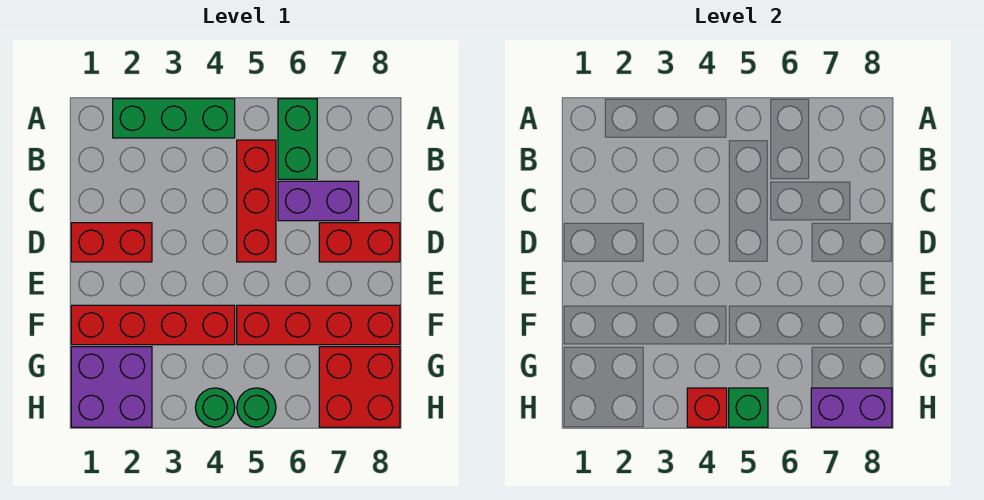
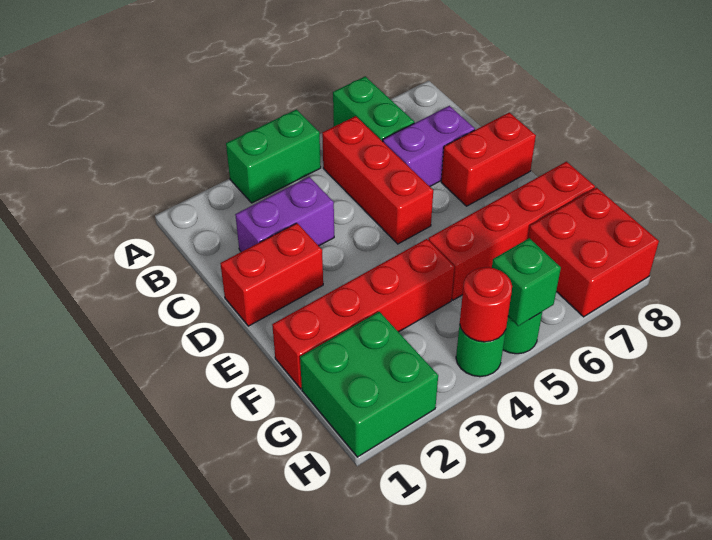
green brick A2:A4 level 1 -> green brick A3:A4 level 1
purple brick G1:H2 level 1 -> green brick G1:H2 level 1
red brick H4 level 2 -> red round brick H4 level 2
purple brick H7:H8 level 2 -> purple brick C2:C3 level 1

